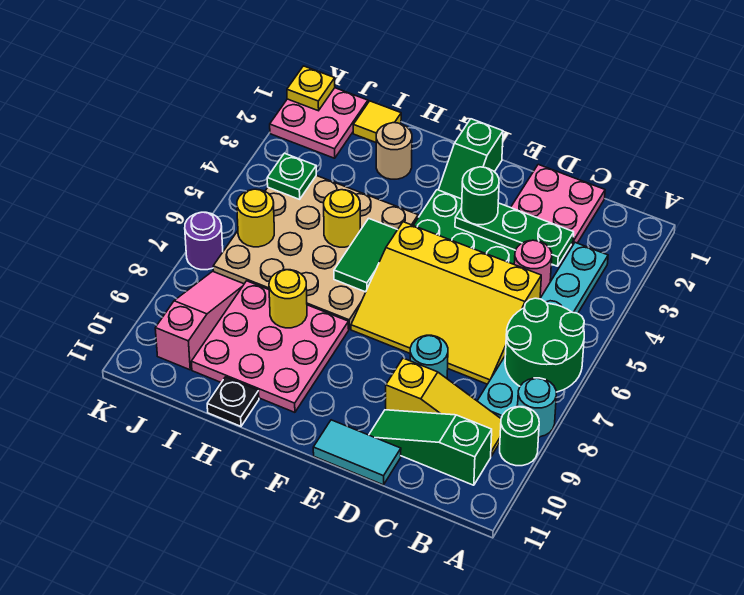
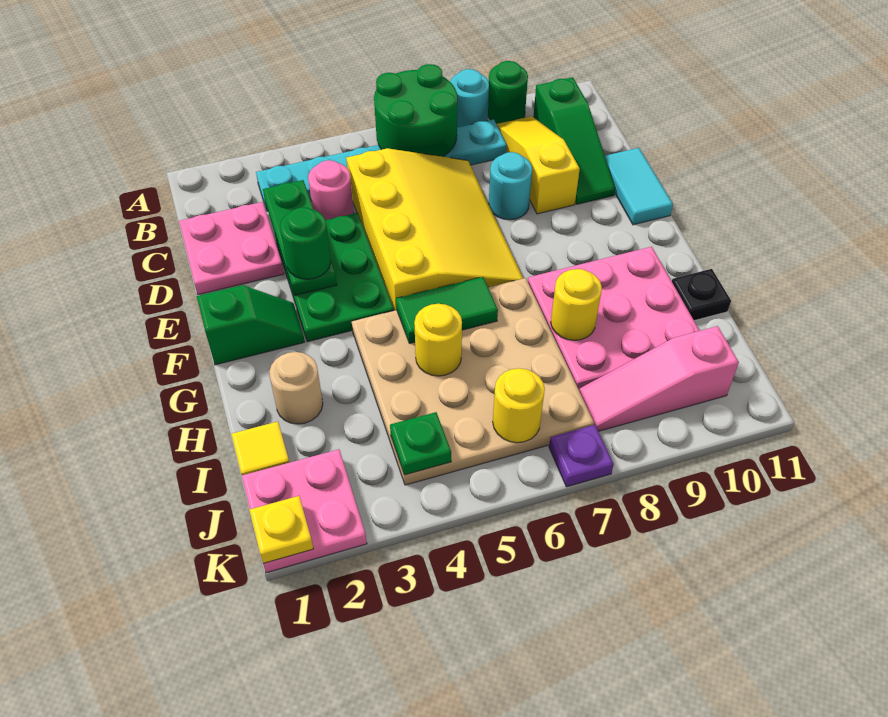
purple round brick K7 level 1 -> purple plate K7 level 1

